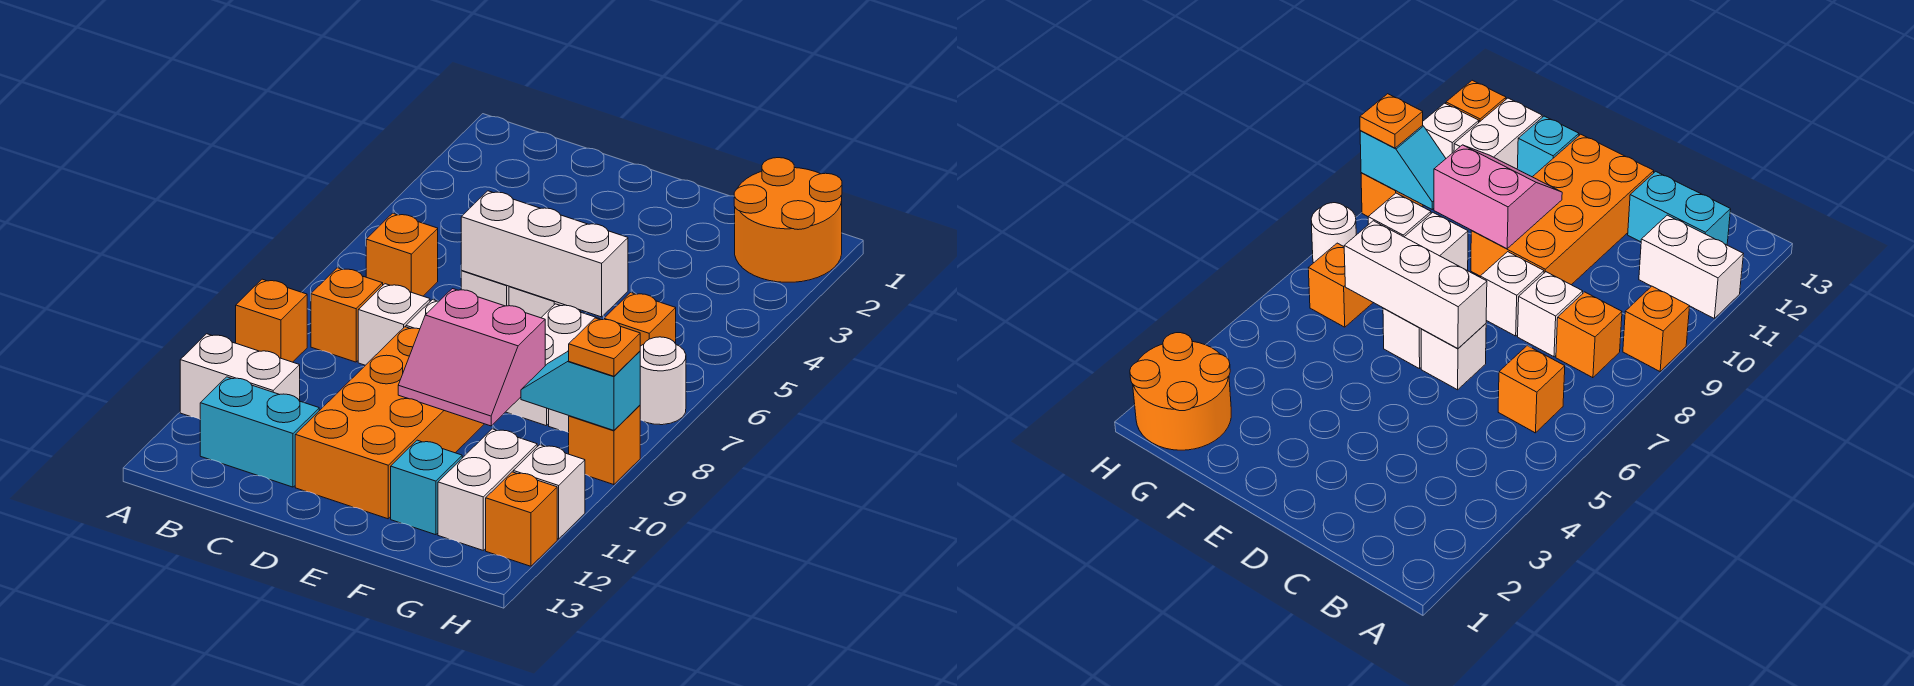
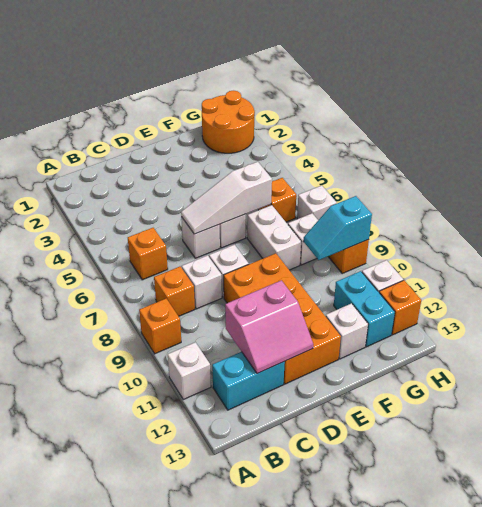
white brick A11:B11 level 1 -> white brick A11 level 1
white brick D6:F6 level 2 -> white slope D6:F6 level 2 top F
pink slope E9:F10 level 2 top 9 -> pink slope C11:D12 level 2 top 11
cyan brick F12 level 1 -> white brick F12 level 1
white brick G11:G12 level 1 -> cyan brick G11:G12 level 1
white round brick H7 level 1 -> white brick H7 level 1
orange plate H9 level 3 -> none

